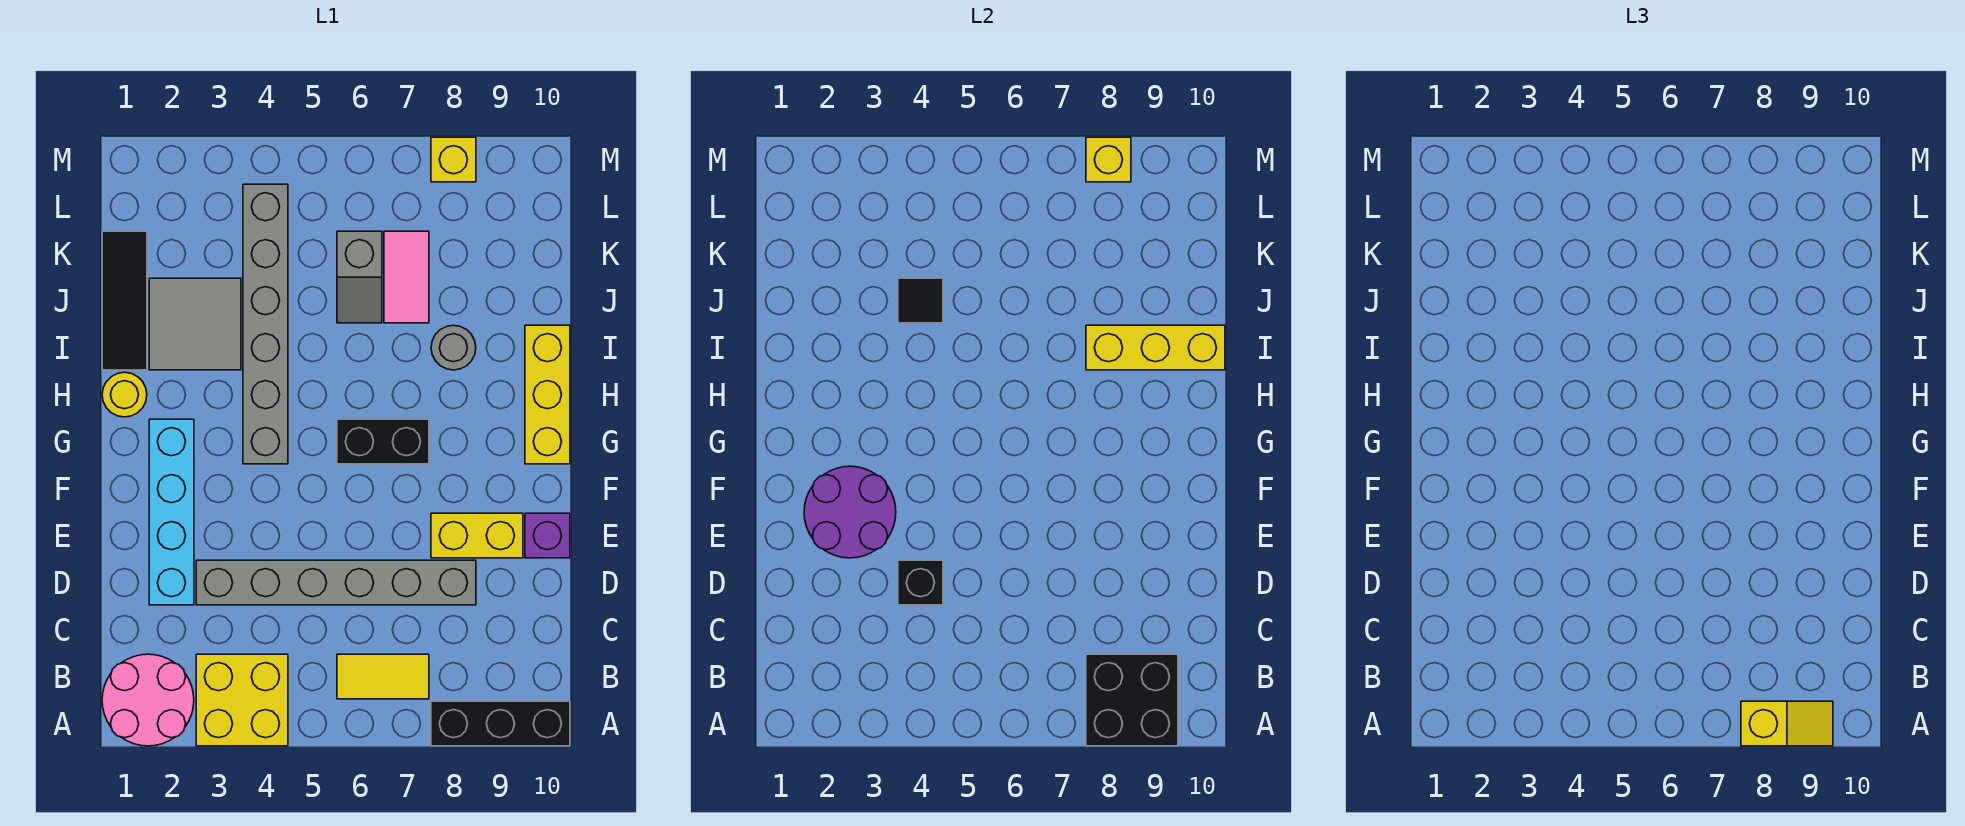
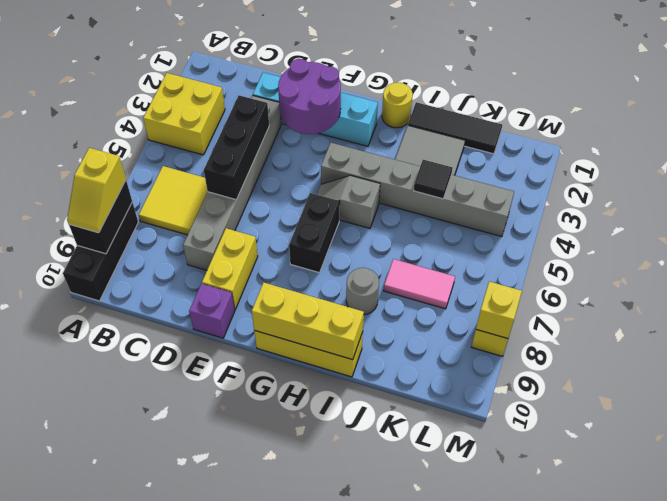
pink round brick A1:B2 level 1 -> none
black brick A8:B9 level 2 -> black brick A8:A9 level 2
yellow tile B6:B7 level 1 -> yellow tile B6:C7 level 1
black brick D4 level 2 -> black brick D4:D6 level 2
yellow brick I8:I10 level 2 -> yellow brick G10:I10 level 2
grey slope J6:K6 level 1 top K -> grey slope G5:H5 level 1 top H

